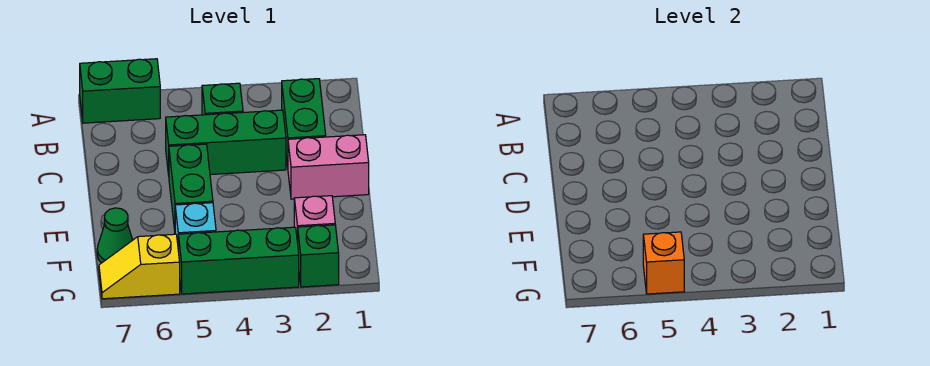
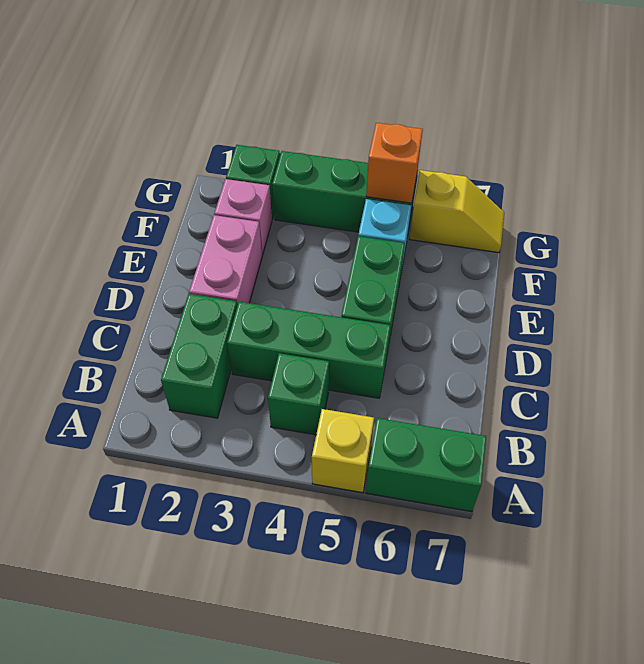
none -> yellow brick A5 level 1
pink brick D1:D2 level 1 -> pink brick D2:E2 level 1
green cone F7 level 1 -> none

